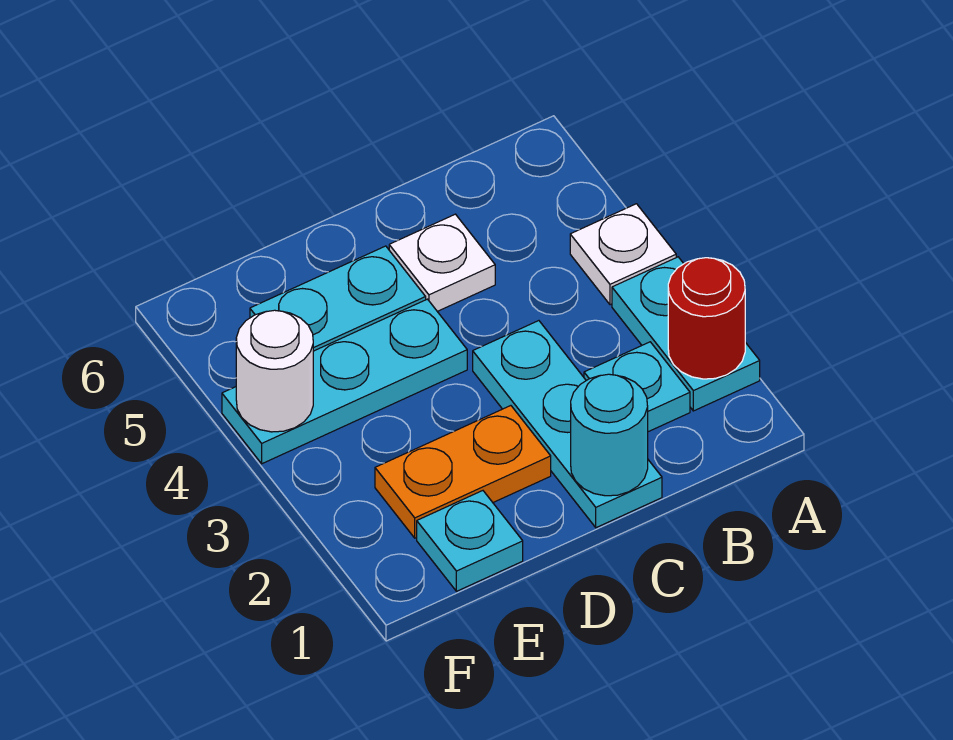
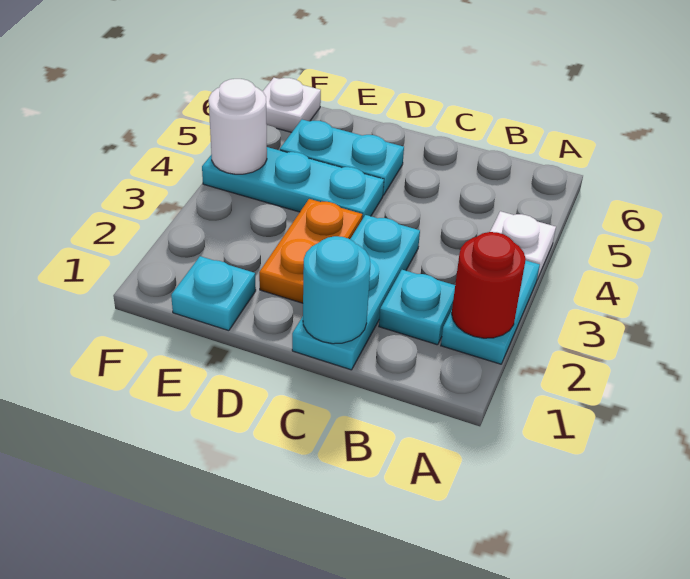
white plate C5 level 1 -> white plate F6 level 1
orange plate D2:E2 level 1 -> orange plate D2:D3 level 1

